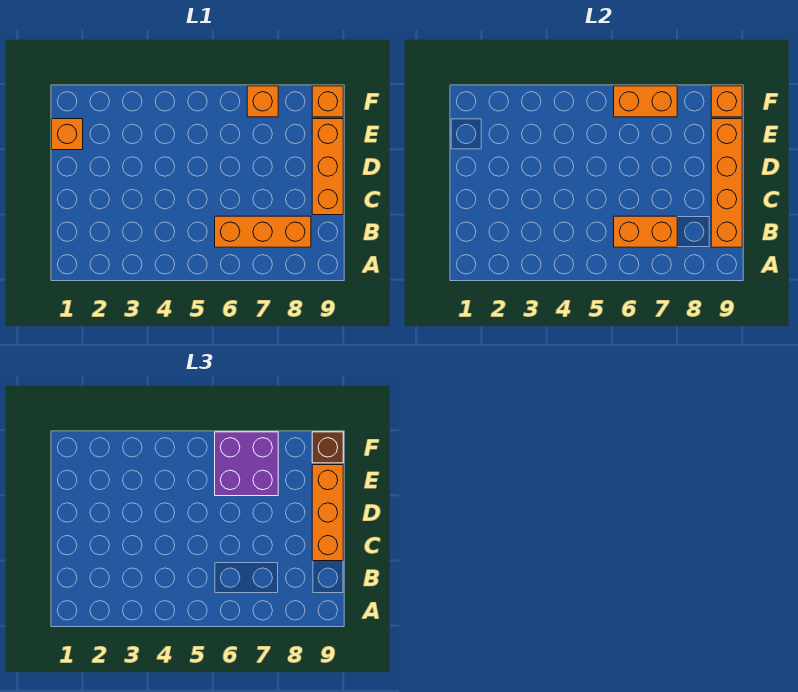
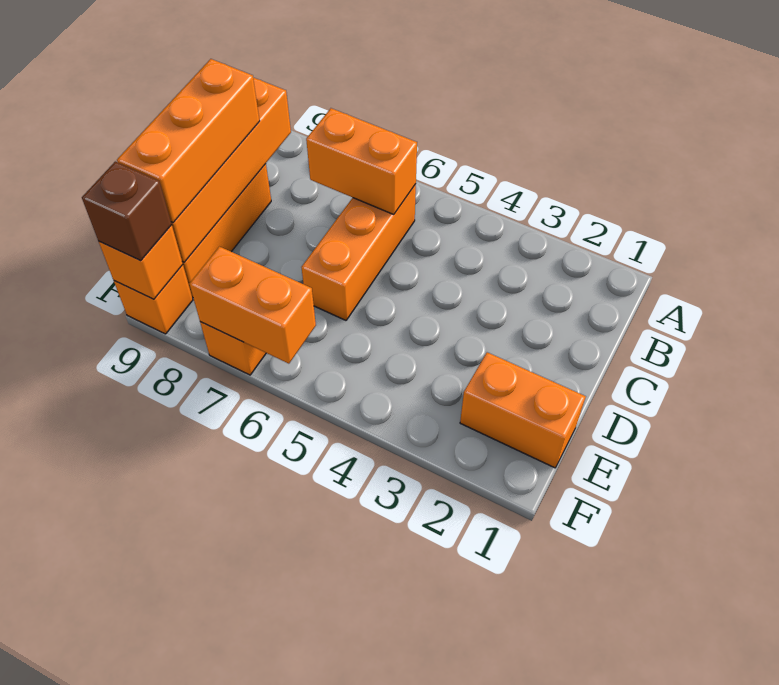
orange brick B6:B8 level 1 -> orange brick B6:D6 level 1
orange brick E1 level 1 -> orange brick E1:E2 level 1
purple brick E6:F7 level 3 -> none

